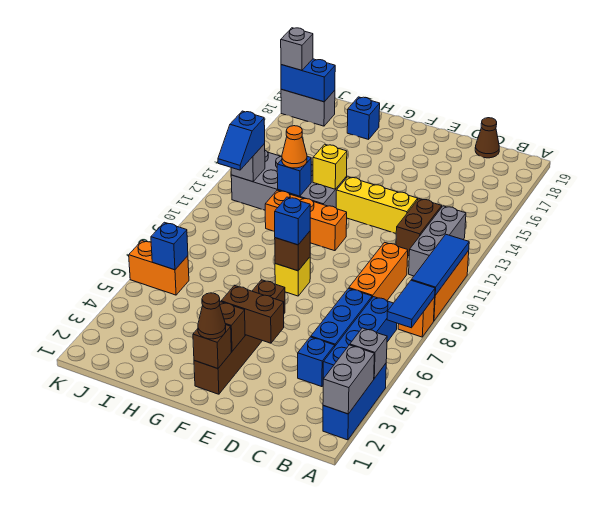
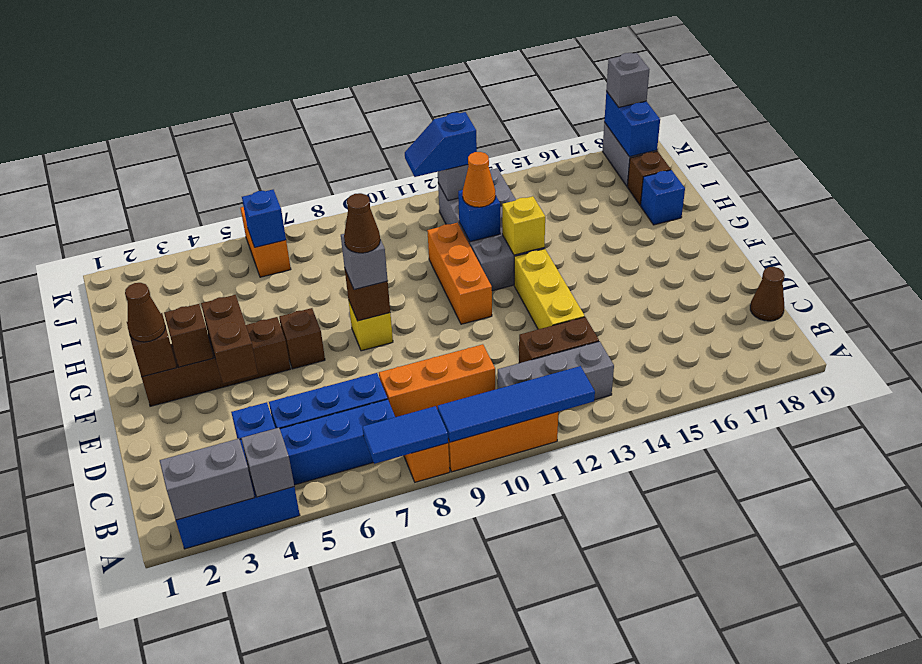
blue tile A9:A11 level 2 -> blue tile A9:A12 level 2
blue brick F8 level 3 -> grey brick F8 level 3
none -> brown cone F8 level 4
none -> brown brick I18 level 1

